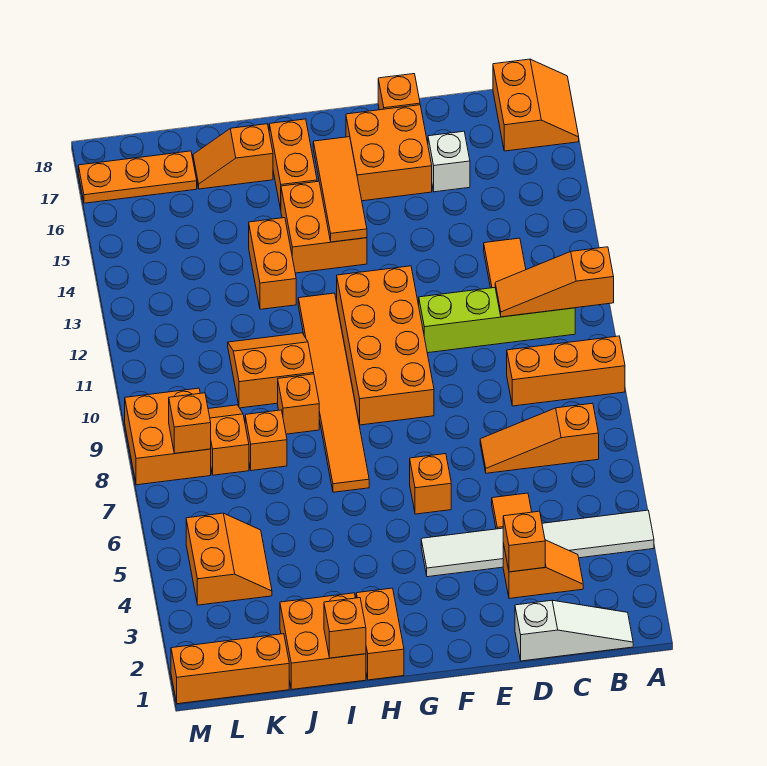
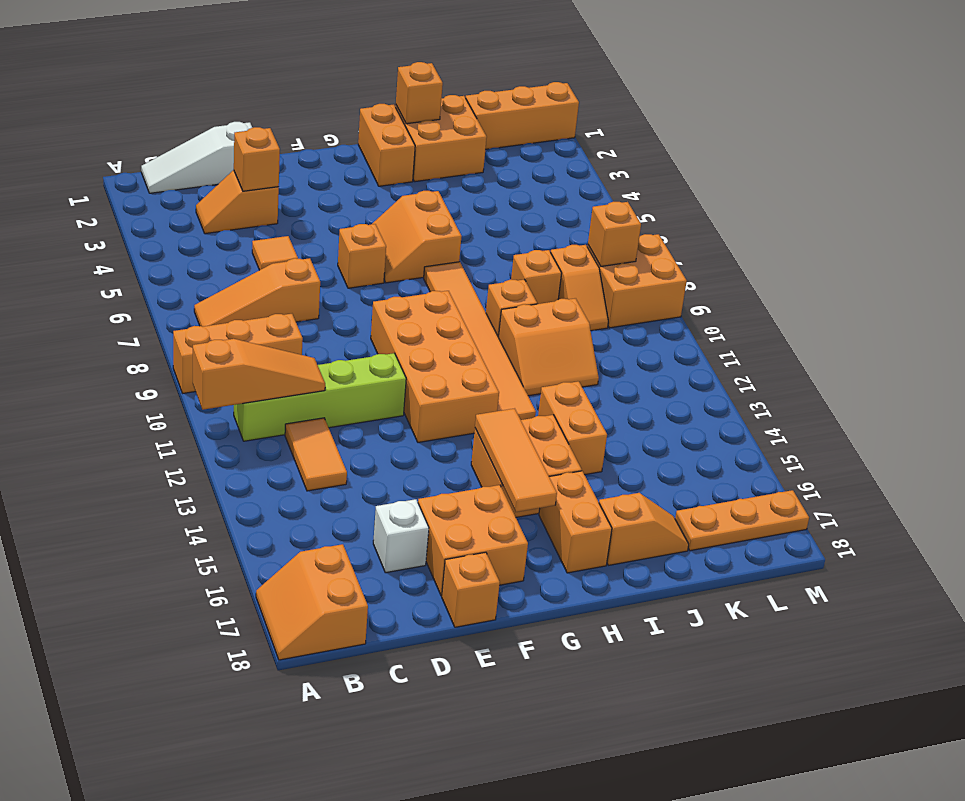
white tile A4:F4 level 1 -> none
orange slope B7:D7 level 1 top B -> orange slope B7:D7 level 1 top D
orange slope K4:L5 level 1 top L -> orange slope G5:H6 level 1 top H

